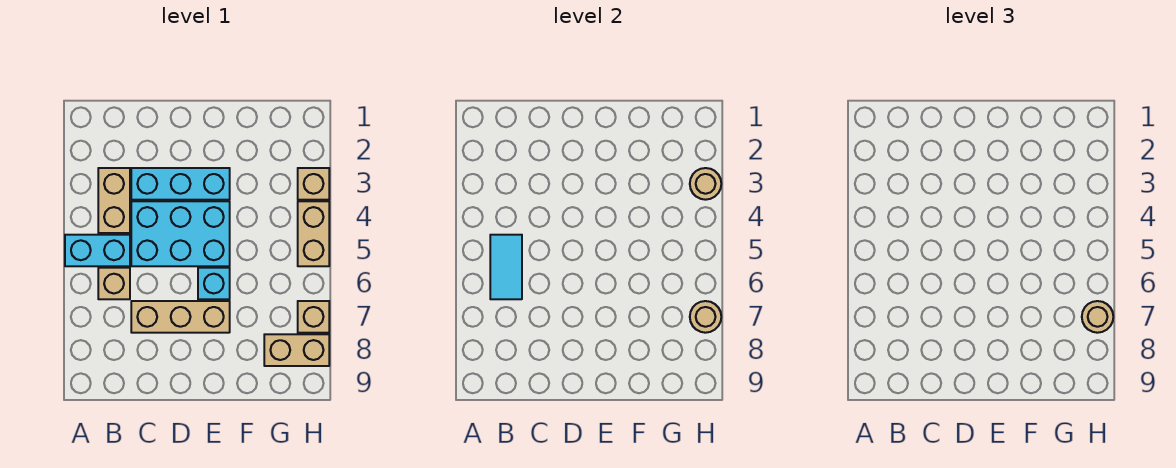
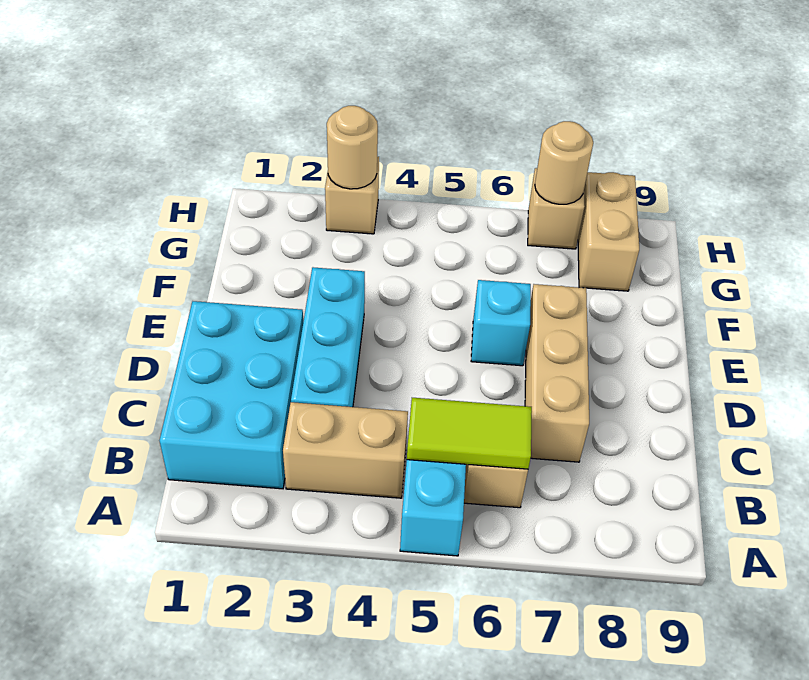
cyan tile B5:B6 level 2 -> lime tile B5:B6 level 2
cyan brick C4:E5 level 1 -> cyan brick B1:D2 level 1
tan brick H4:H5 level 1 -> none
tan round brick H7 level 3 -> none

